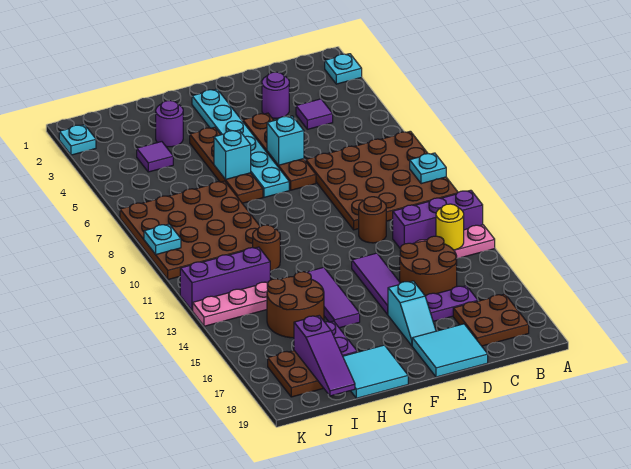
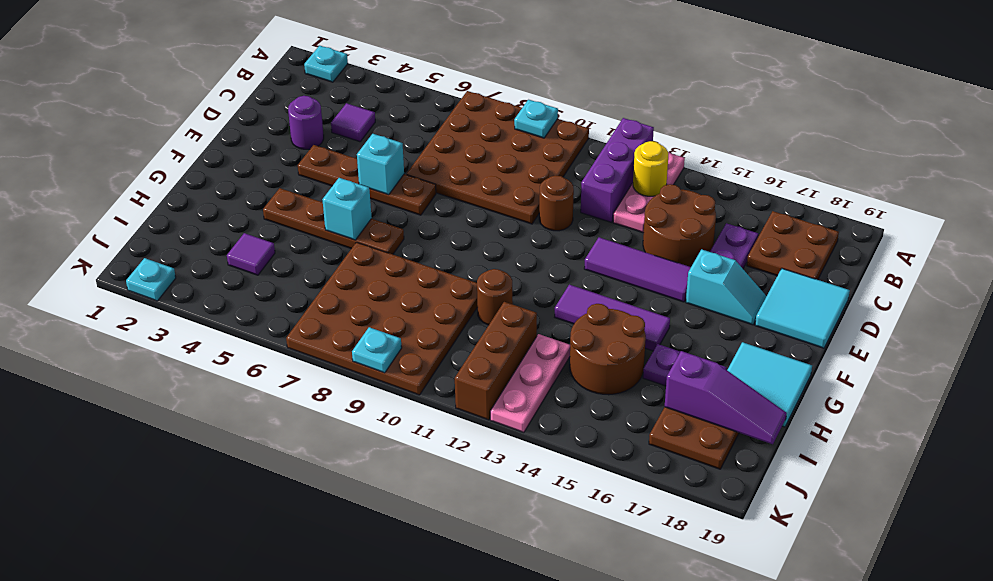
cyan plate F2:F7 level 1 -> none
purple round brick H3 level 1 -> none
purple brick I12:K12 level 1 -> brown brick I12:K12 level 1

